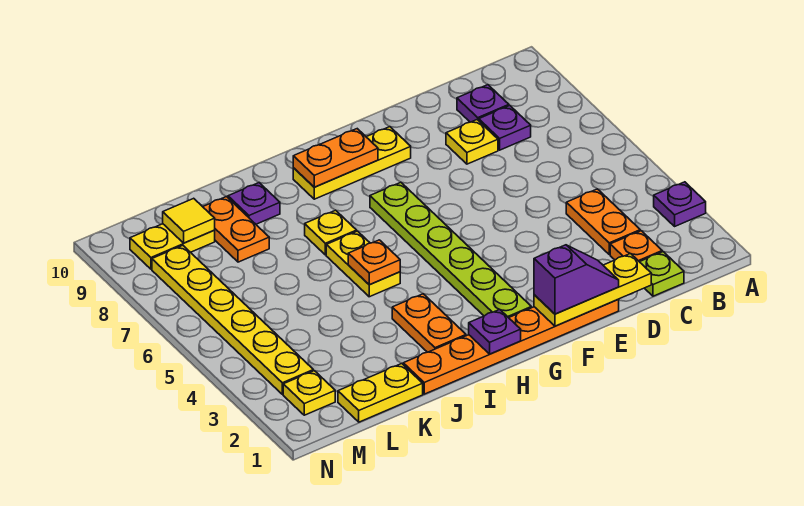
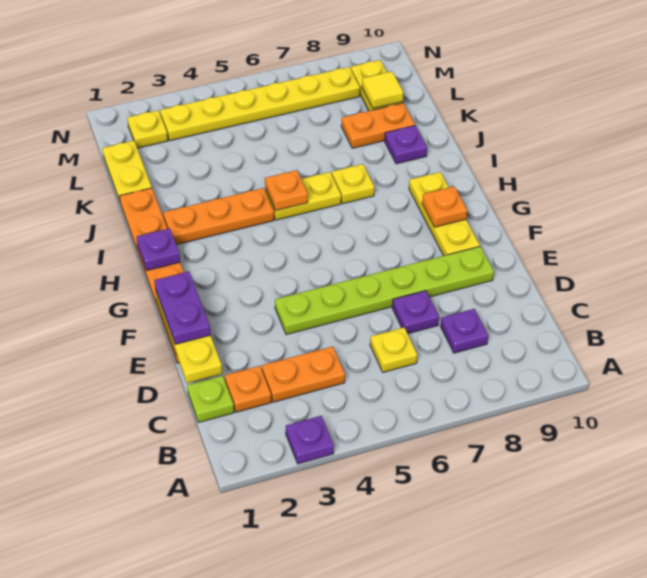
purple plate C9 level 1 -> purple plate D7 level 1
yellow plate D8 level 1 -> yellow plate C6 level 1
purple slope E1:F1 level 3 top F -> purple plate E1:F1 level 3
lime plate G2:G7 level 1 -> lime plate E4:E9 level 1
orange plate G9:H9 level 2 -> orange plate G9 level 2
orange plate I2:I3 level 1 -> orange plate I2:I4 level 1

